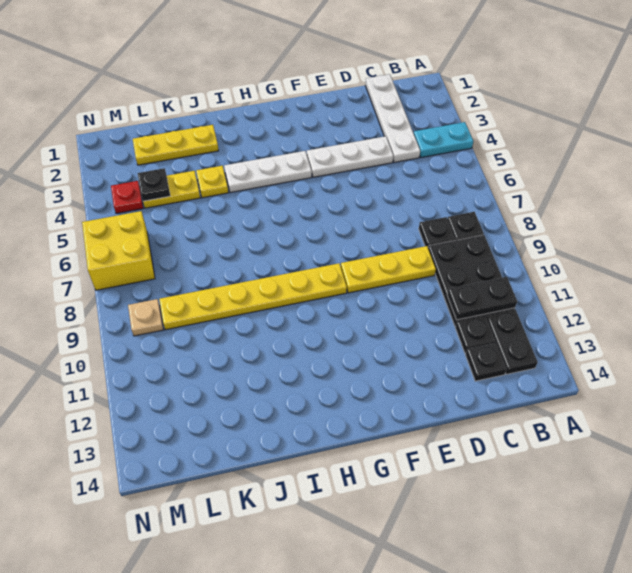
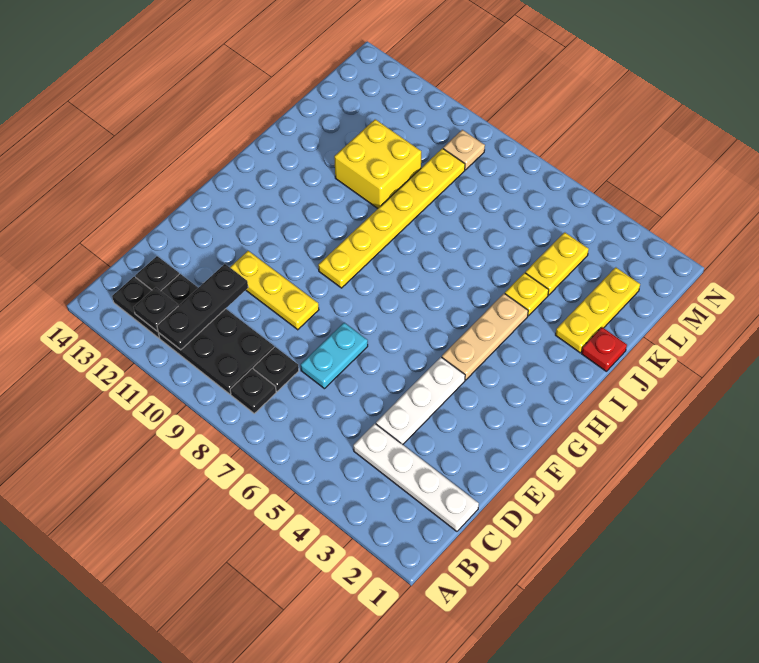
cyan plate A4:B4 level 1 -> cyan plate D7:E7 level 1
black plate B11:C11 level 2 -> black plate B11:D11 level 2
yellow plate D9:F9 level 1 -> yellow plate E9:E11 level 1
white plate G4:I4 level 1 -> tan plate G4:I4 level 1
black plate L4 level 2 -> black plate B12 level 2
red plate M4 level 1 -> red plate J1 level 1
yellow brick M6:N7 level 1 -> yellow brick J10:K11 level 1

